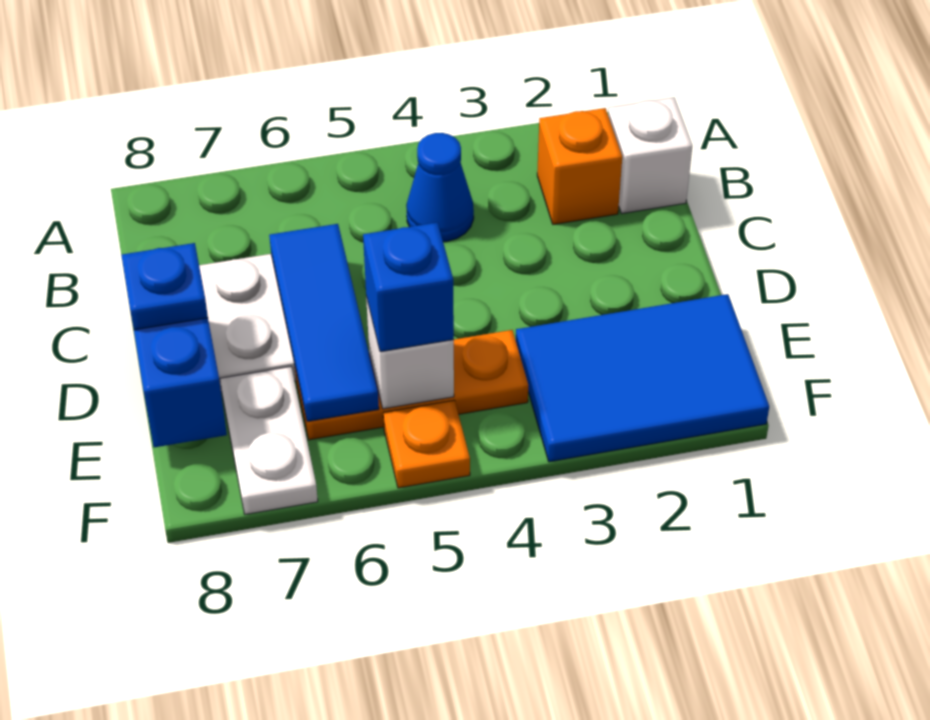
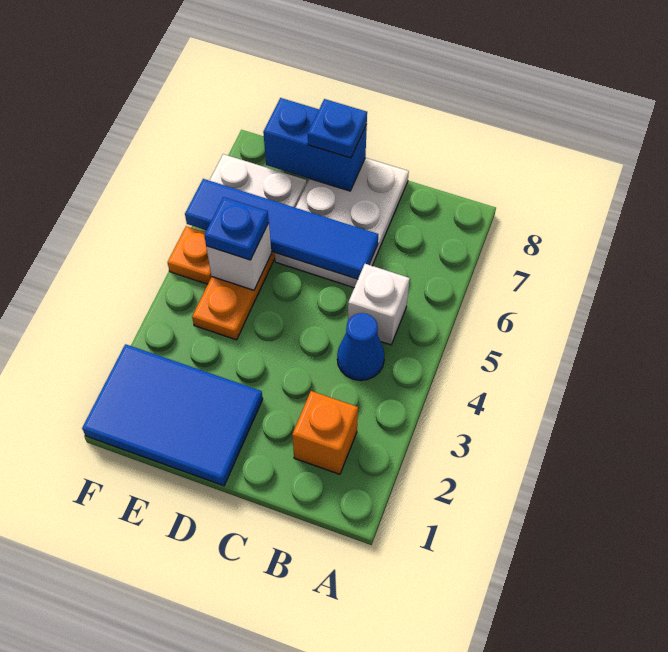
white brick B1 level 1 -> white brick B5 level 1
blue tile C6:E6 level 2 -> blue tile C6:F6 level 2
blue tile E1:F3 level 1 -> blue tile D1:F2 level 1
blue brick E5 level 3 -> blue plate E5 level 3

